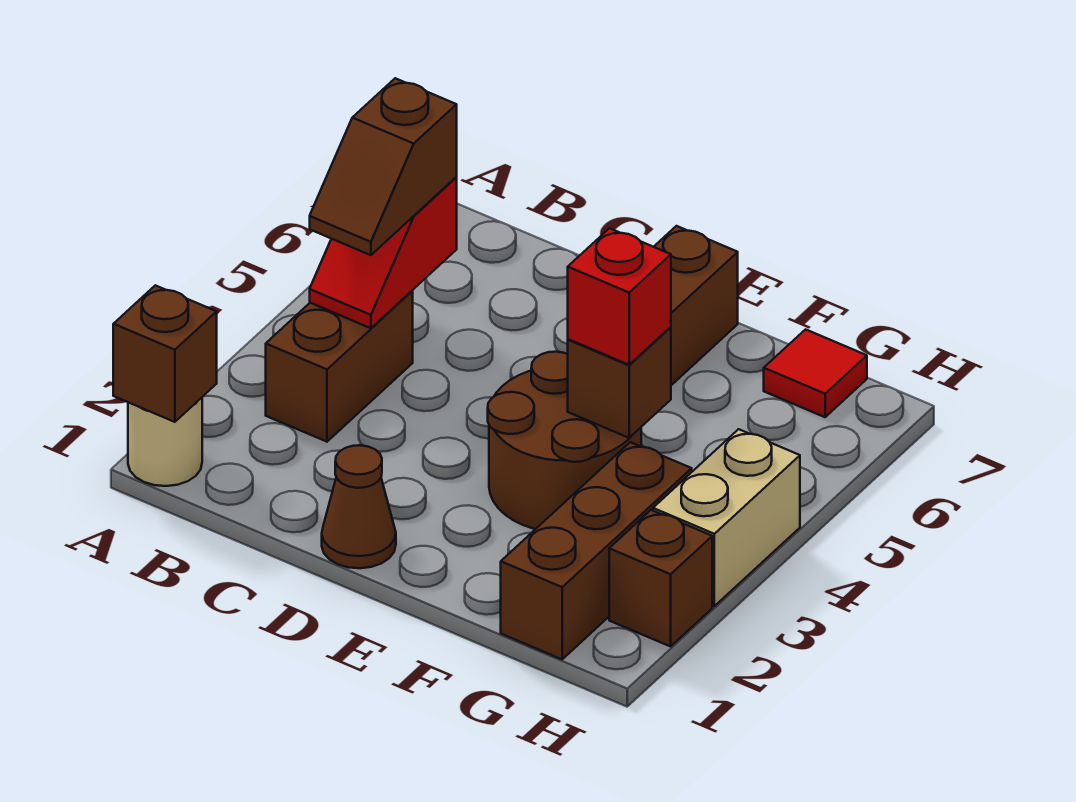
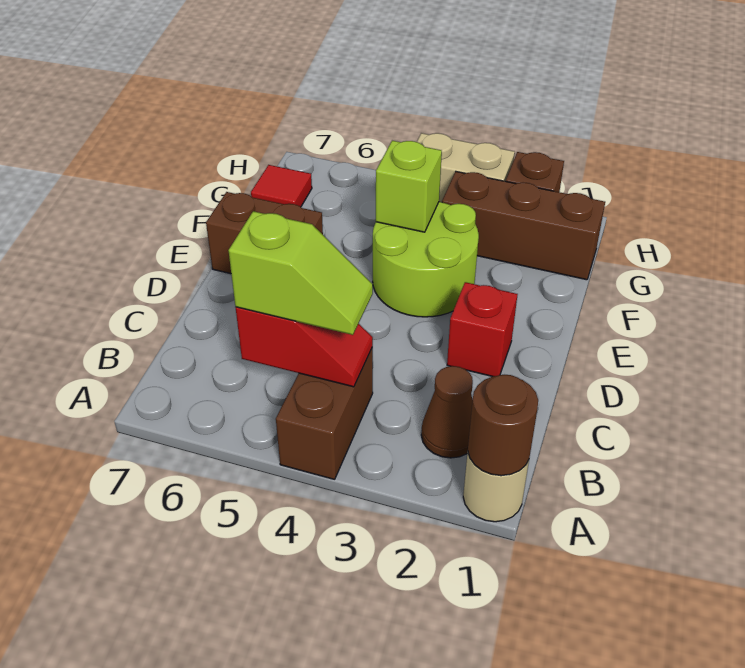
brown brick A1 level 2 -> brown round brick A1 level 2
brown brick B3:B4 level 1 -> brown brick A4:B4 level 1
brown slope B4:B5 level 3 top 5 -> lime slope B4:B5 level 3 top 5
brown cone D1 level 1 -> brown cone B2 level 1
brown round brick E3:F4 level 1 -> lime round brick E3:F4 level 1
brown brick F4 level 2 -> lime brick F4 level 2
red brick F4 level 3 -> red brick D2 level 1

